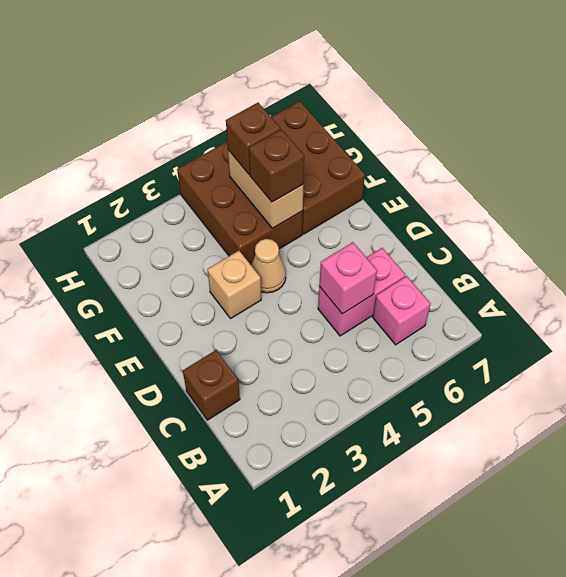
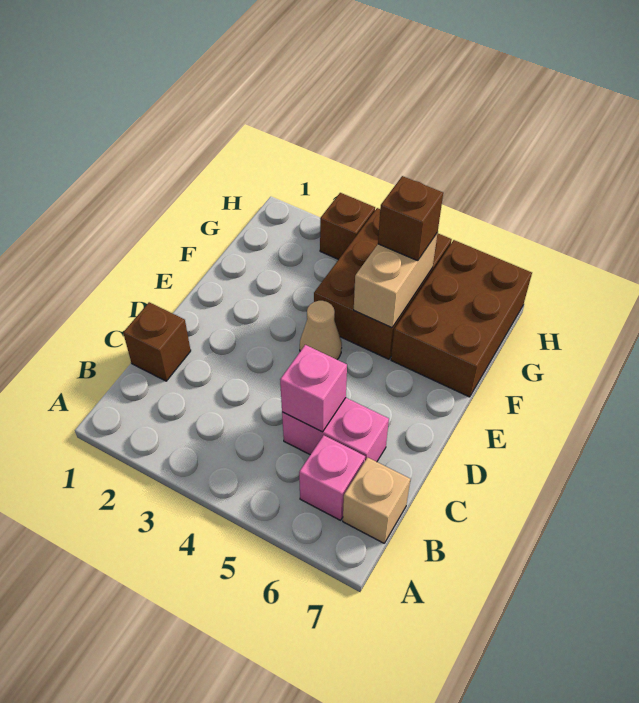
tan brick E3 level 1 -> tan brick B7 level 1
brown brick F5 level 3 -> brown brick H3 level 1

